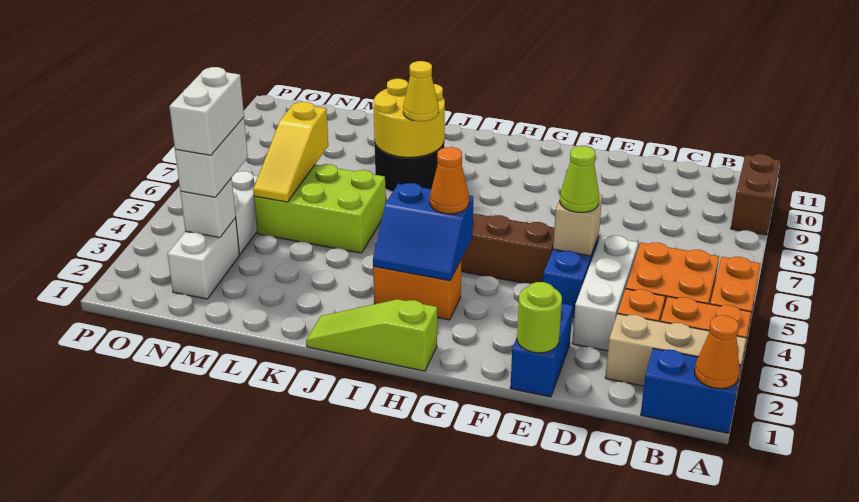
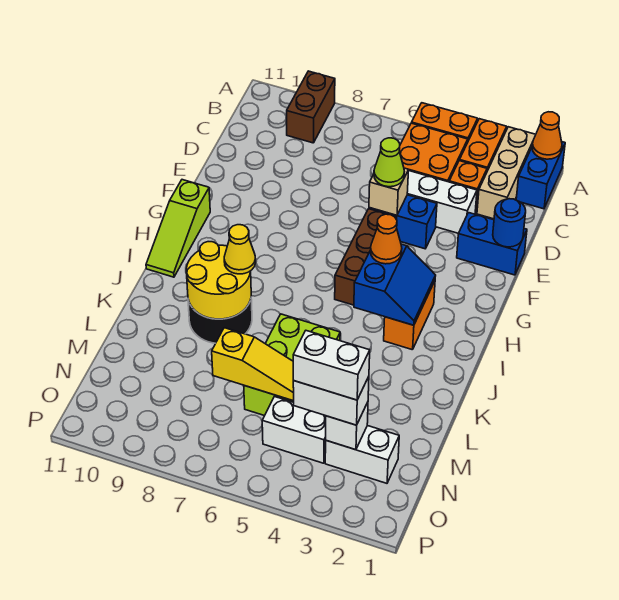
brown brick A9:A10 level 1 -> brown brick A9:B9 level 1
lime round brick E1 level 2 -> blue round brick E1 level 2
lime slope H1:J1 level 1 top H -> lime slope G11:I11 level 1 top G

